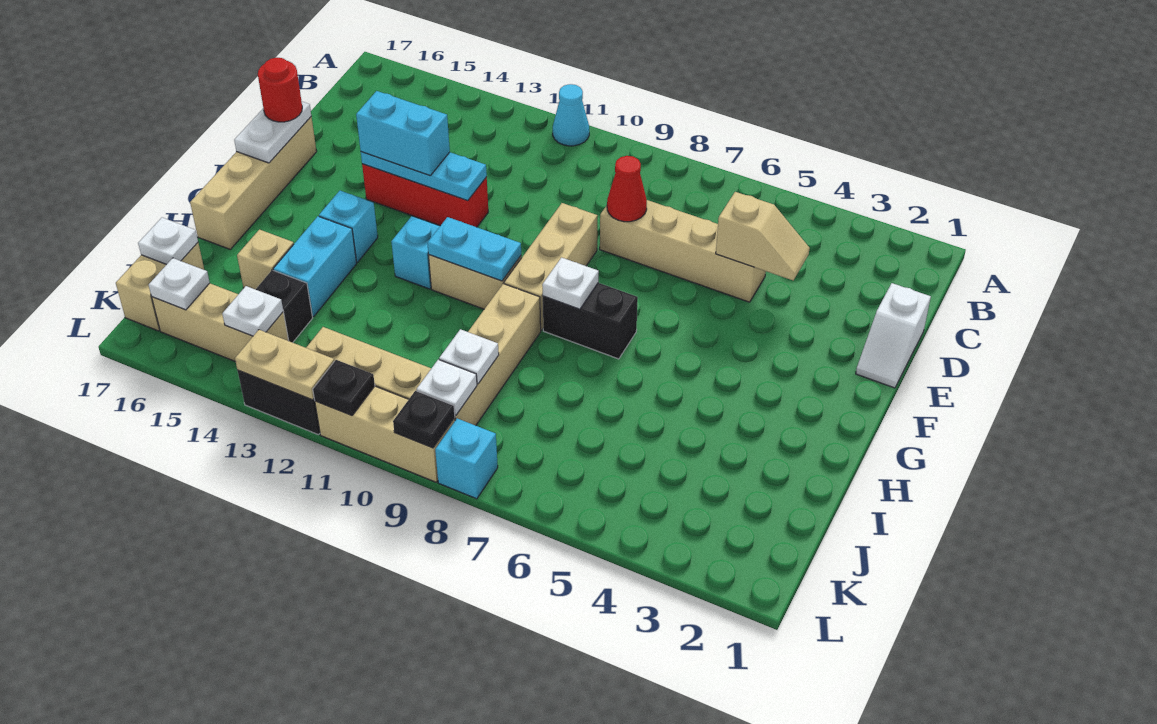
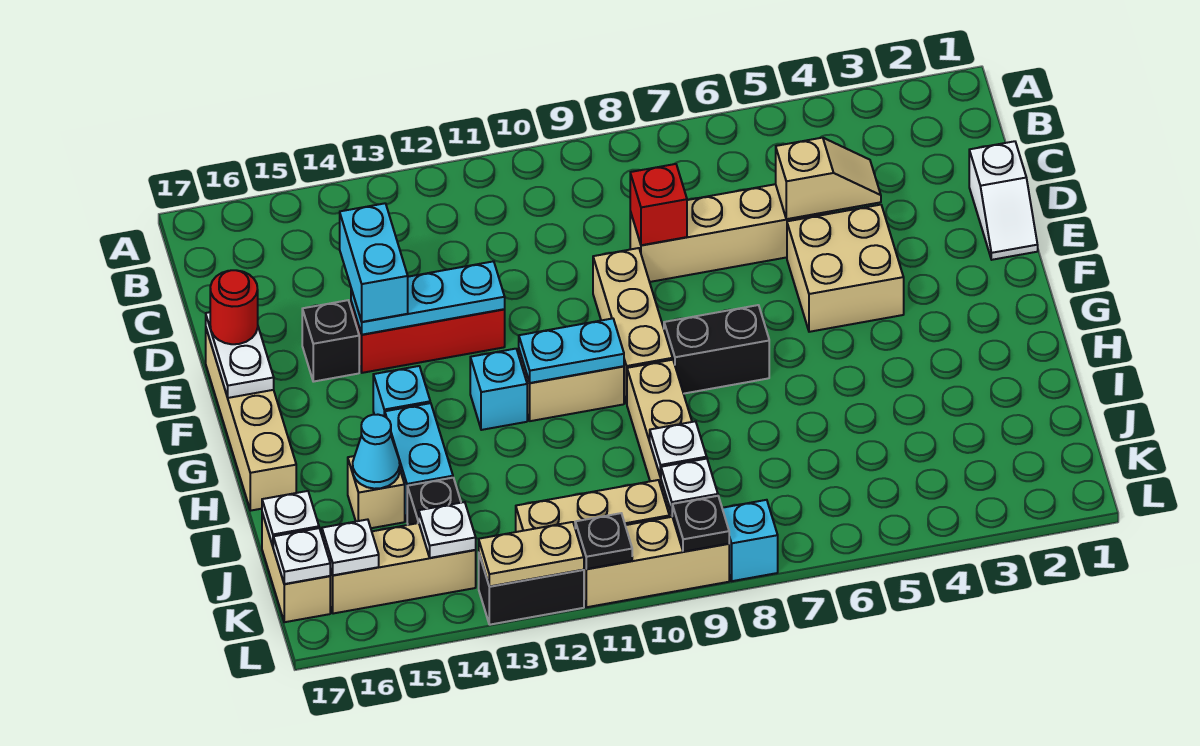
cyan cone A11 level 1 -> cyan cone I15 level 2
red cone D8 level 2 -> red brick D8 level 2
none -> tan brick E4:F5 level 1
cyan brick E13:E14 level 3 -> cyan brick D14:E14 level 3
none -> black brick E15 level 1
white plate G8 level 2 -> white plate K17 level 2

